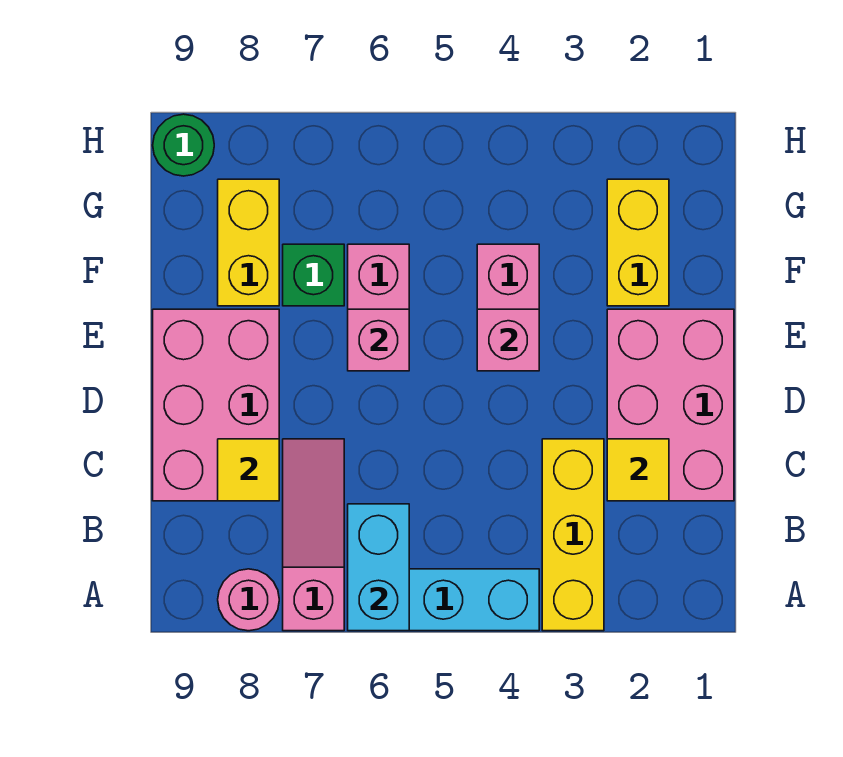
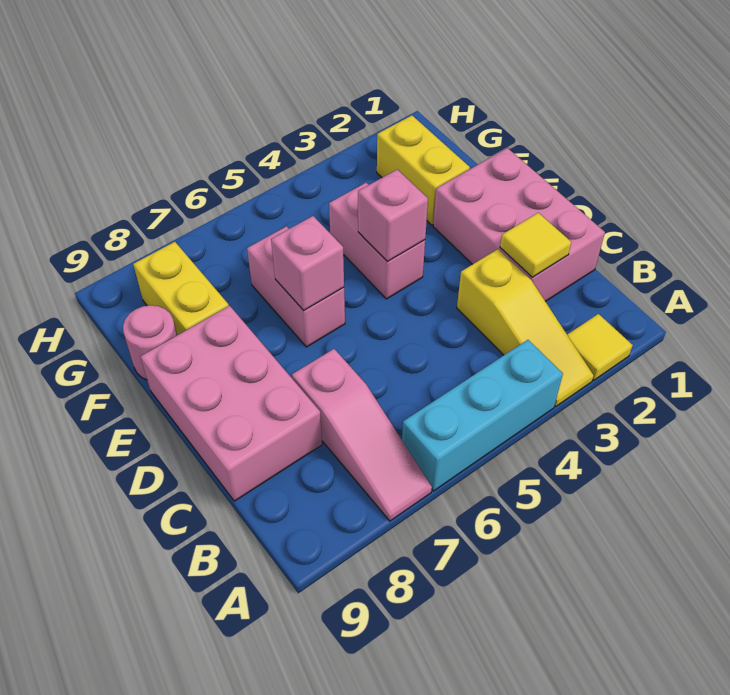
yellow brick A3:C3 level 1 -> yellow slope A3:C3 level 1 top C
cyan brick A6:B6 level 2 -> none
pink slope A7:C7 level 1 top A -> pink slope A7:C7 level 1 top C
pink round brick A8 level 1 -> pink round brick F9 level 1
yellow tile C8 level 2 -> yellow tile A2 level 1
green brick F7 level 1 -> none
green round brick H9 level 1 -> none

